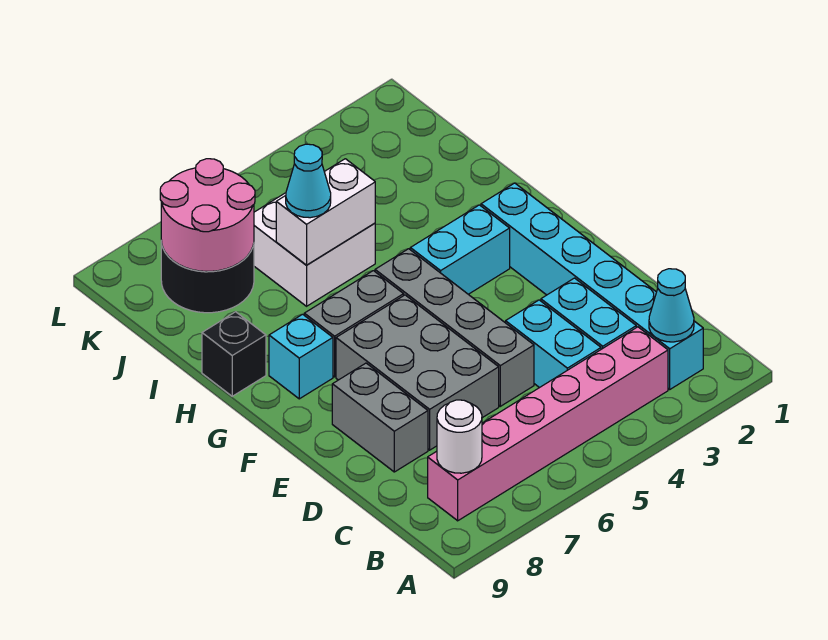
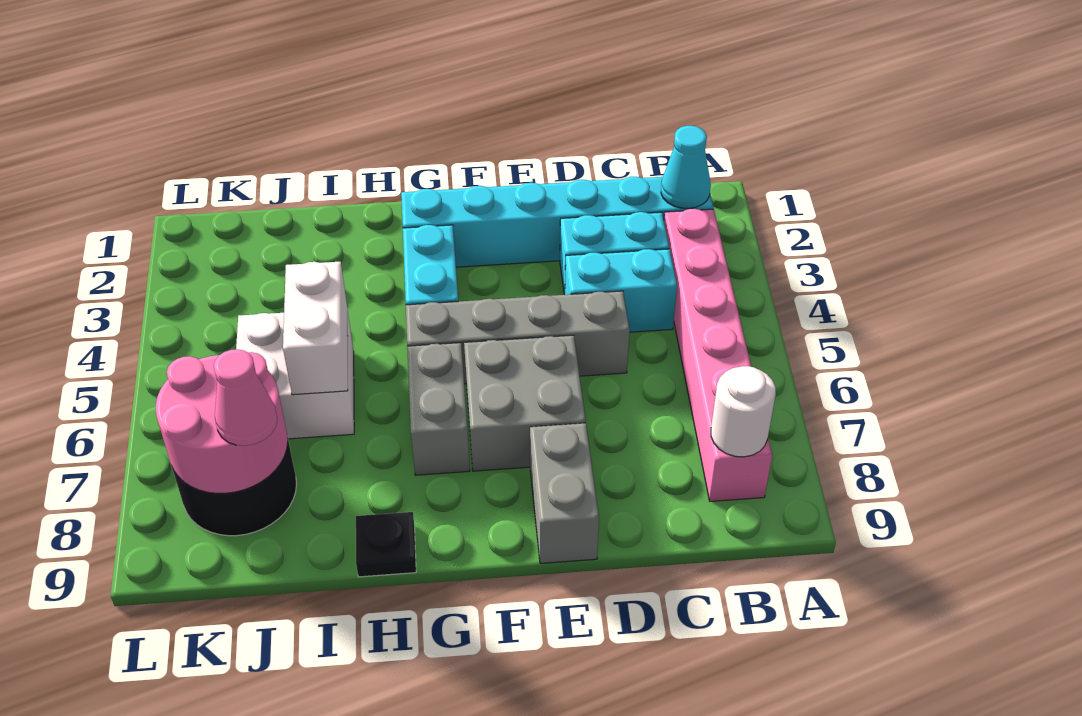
grey brick D6:F7 level 1 -> grey brick E6:F7 level 1
grey brick D8:E8 level 1 -> grey brick E8:E9 level 1
cyan brick G8 level 1 -> none
black brick H9 level 1 -> black plate H9 level 1
cyan cone I6 level 3 -> none
none -> pink cone J8 level 3

